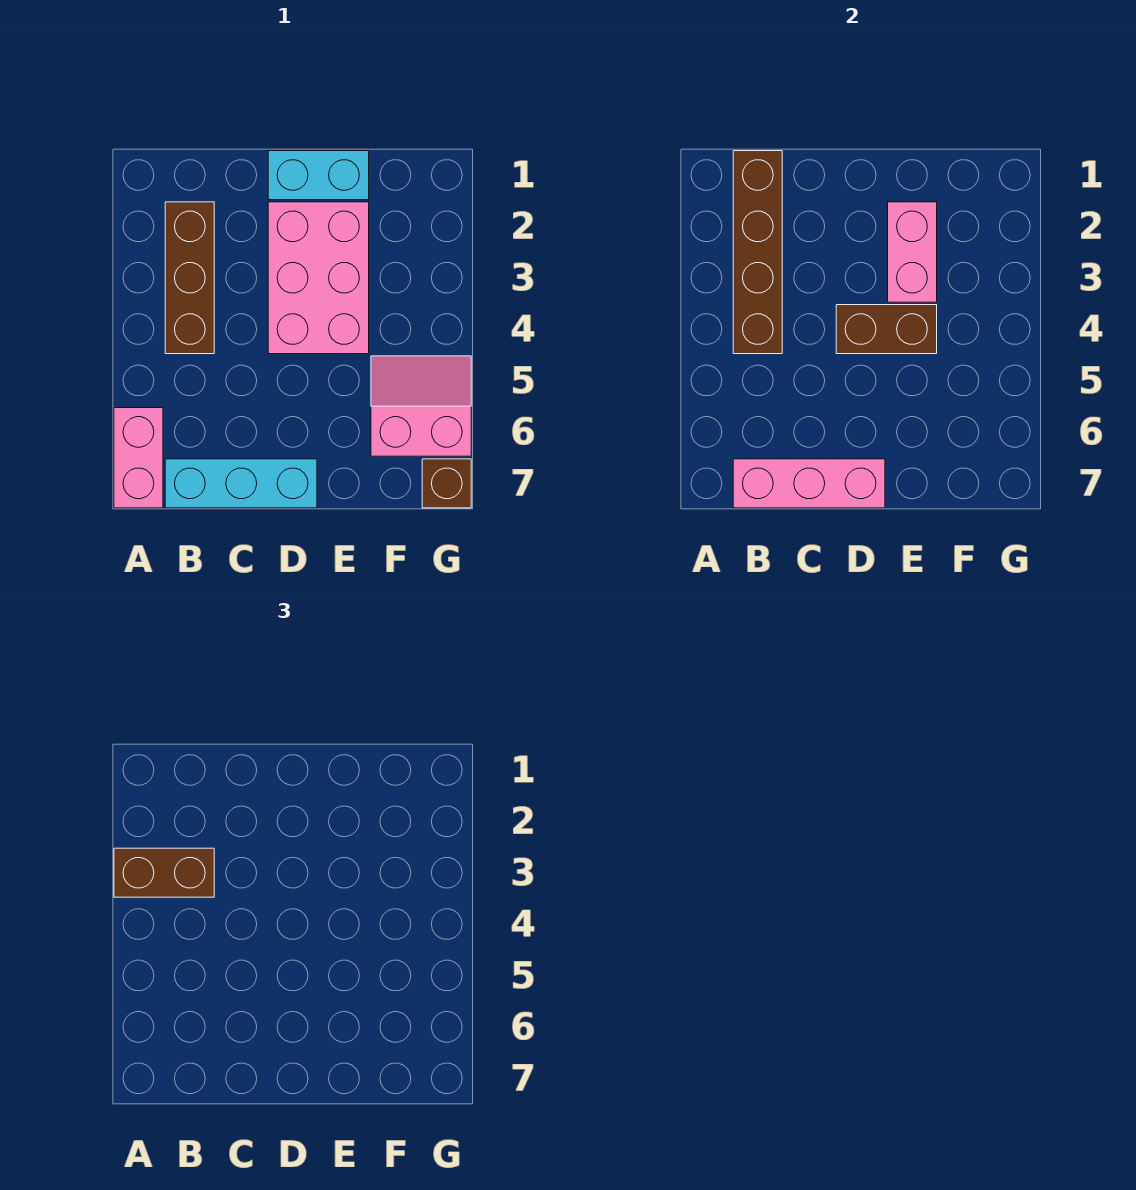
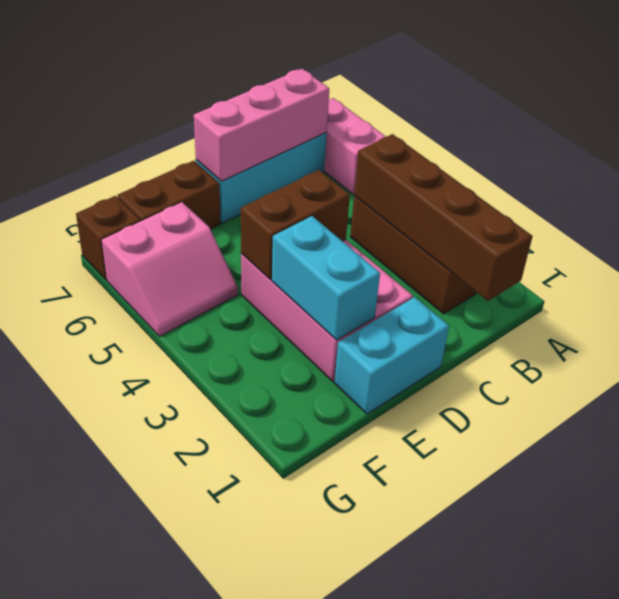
brown brick A3:B3 level 3 -> brown brick E7:F7 level 1
pink brick E2:E3 level 2 -> cyan brick E2:E3 level 2

